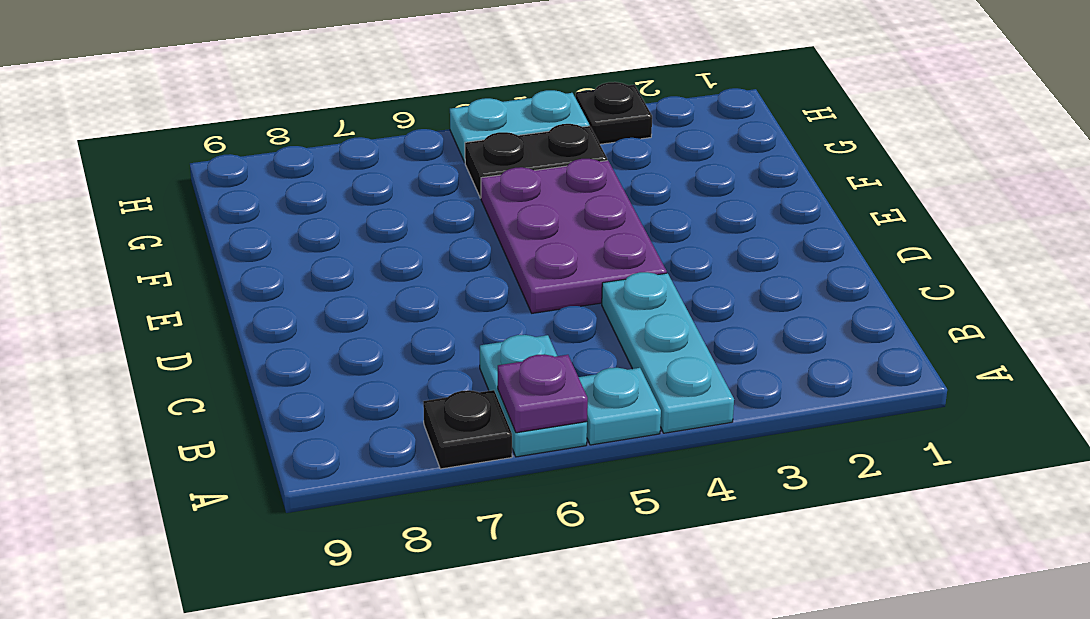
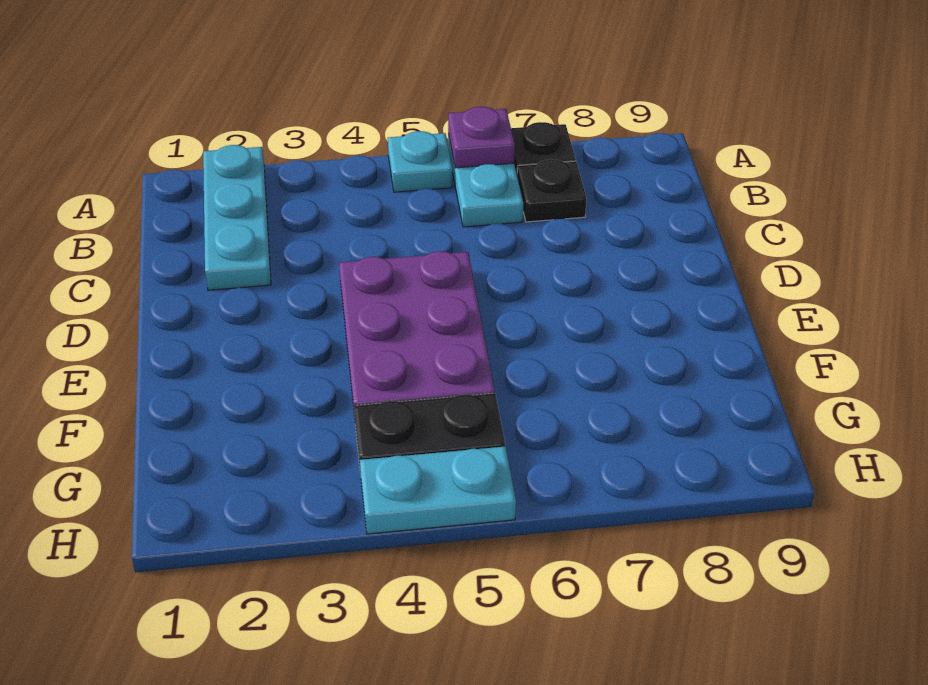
cyan plate A4:C4 level 1 -> cyan plate A2:C2 level 1
black plate H3 level 1 -> black plate B7 level 1

